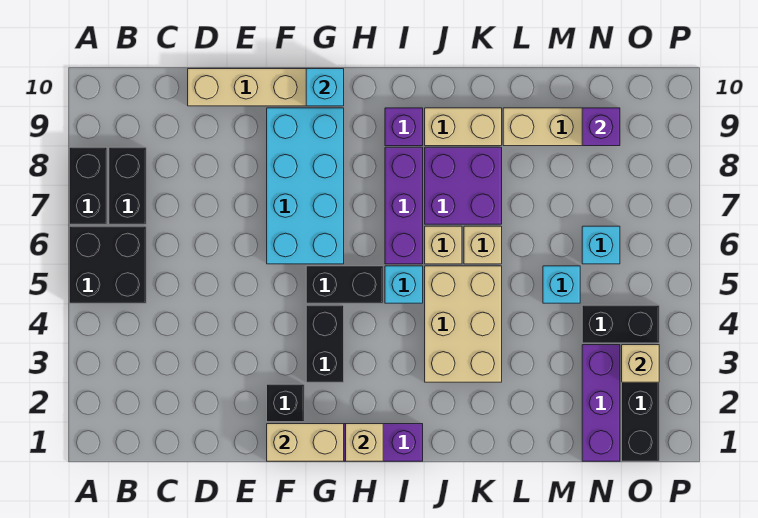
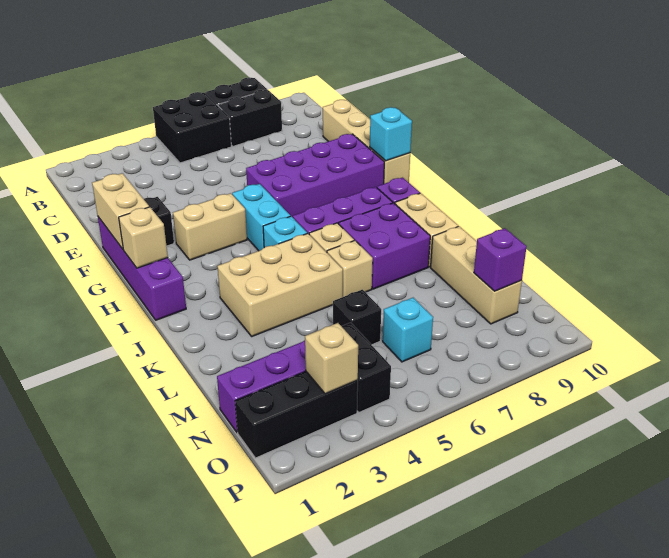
cyan brick F6:G9 level 1 -> purple brick F6:G9 level 1
black brick G3:G4 level 1 -> tan brick G3:G4 level 1
black brick G5:H5 level 1 -> cyan brick G5:H5 level 1
cyan brick M5 level 1 -> black brick M5 level 1

